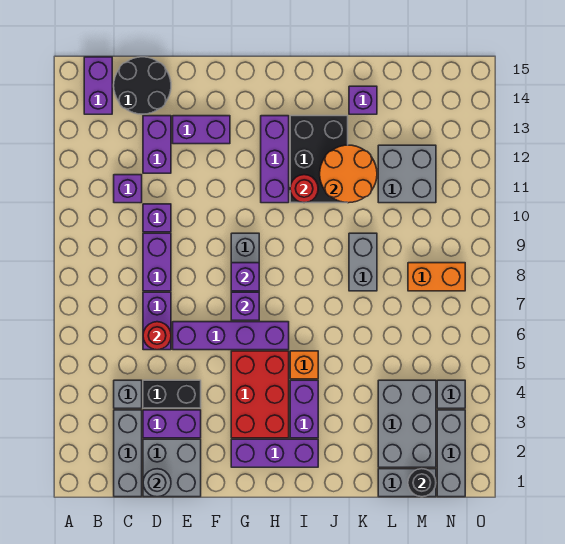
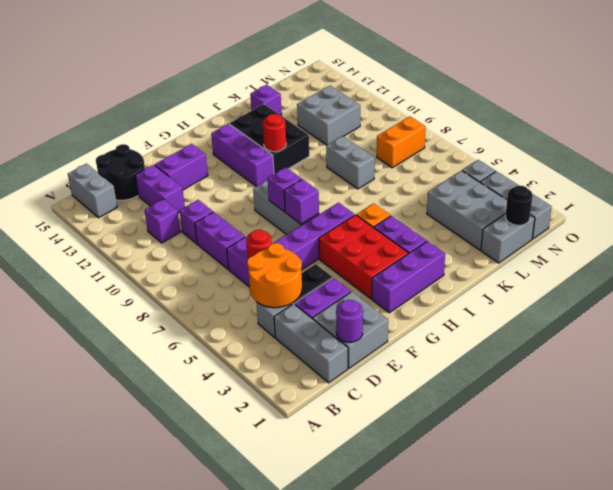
purple brick B14:B15 level 1 -> grey brick B14:B15 level 1
grey round brick D1 level 2 -> purple round brick D1 level 2
orange round brick J11:K12 level 2 -> orange round brick C4:D5 level 2

